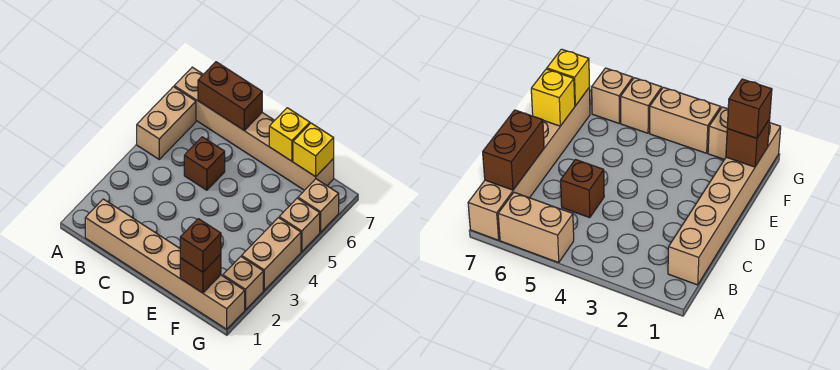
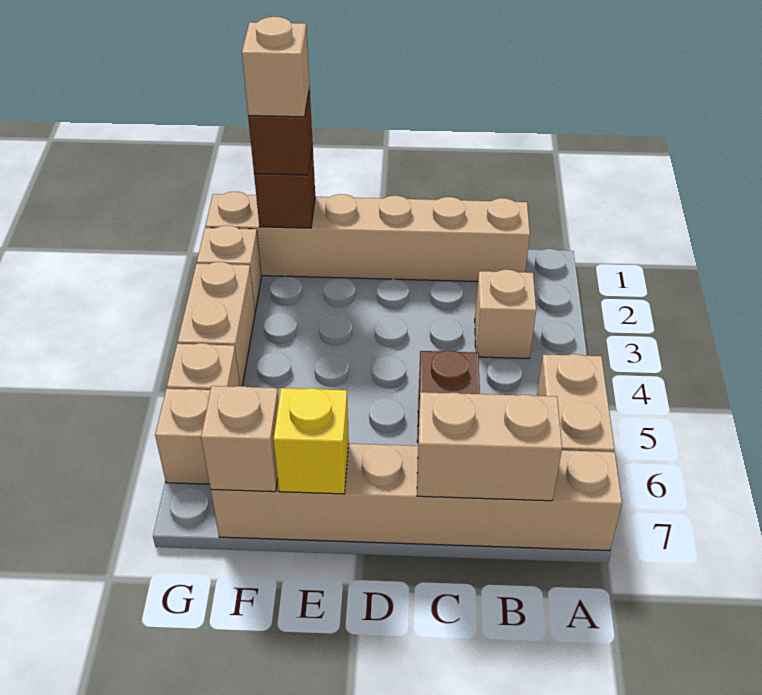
none -> tan brick B3 level 1
brown brick B7:C7 level 2 -> tan brick B7:C7 level 2
none -> tan brick F1 level 4
yellow brick F7 level 2 -> tan brick F7 level 2

